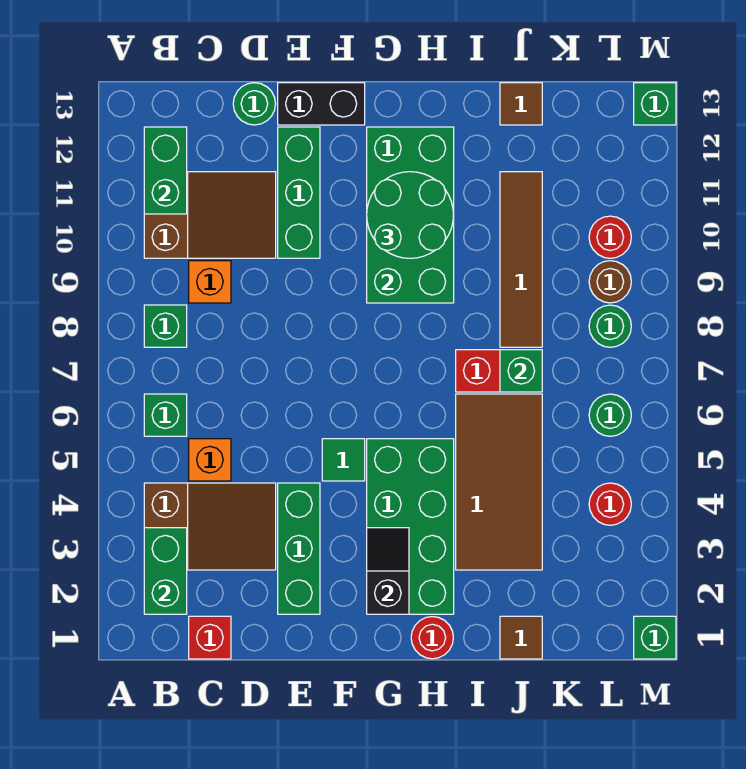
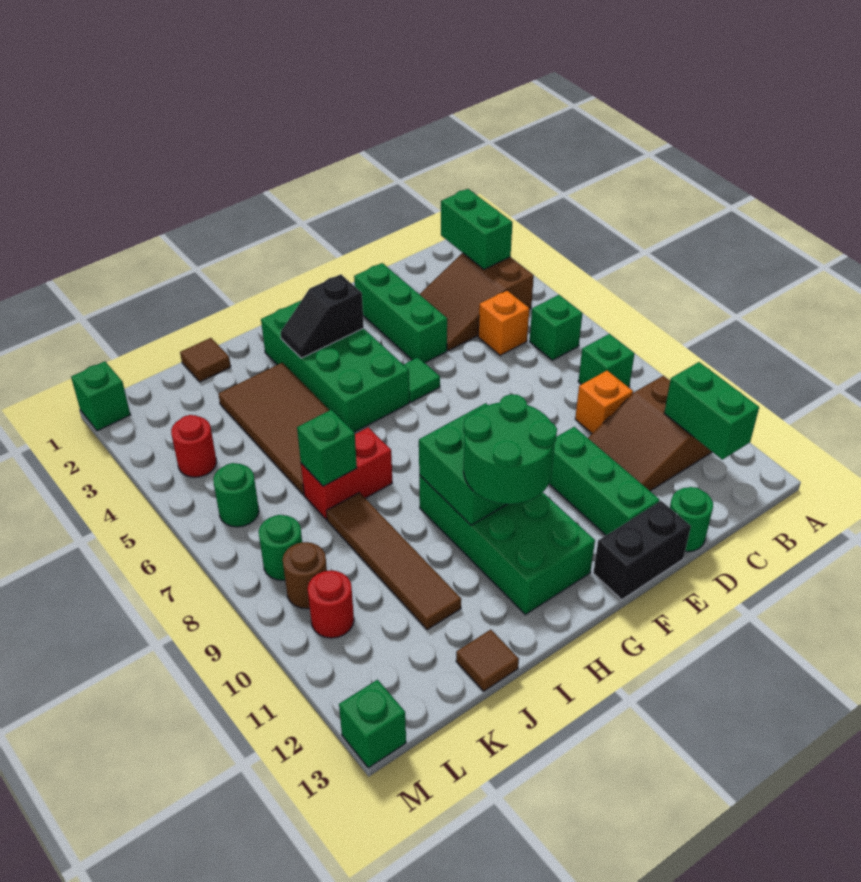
red brick C1 level 1 -> none
black slope G2:G3 level 2 top 2 -> black slope G3:H3 level 2 top G
red round brick H1 level 1 -> none

